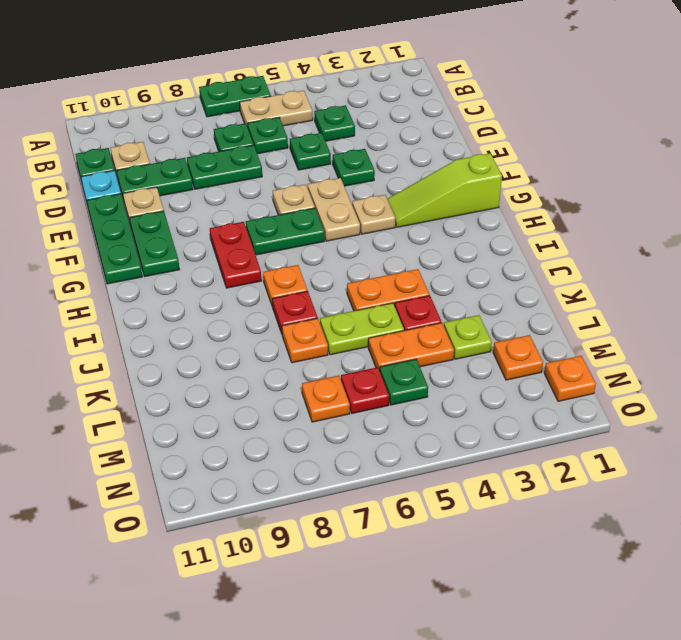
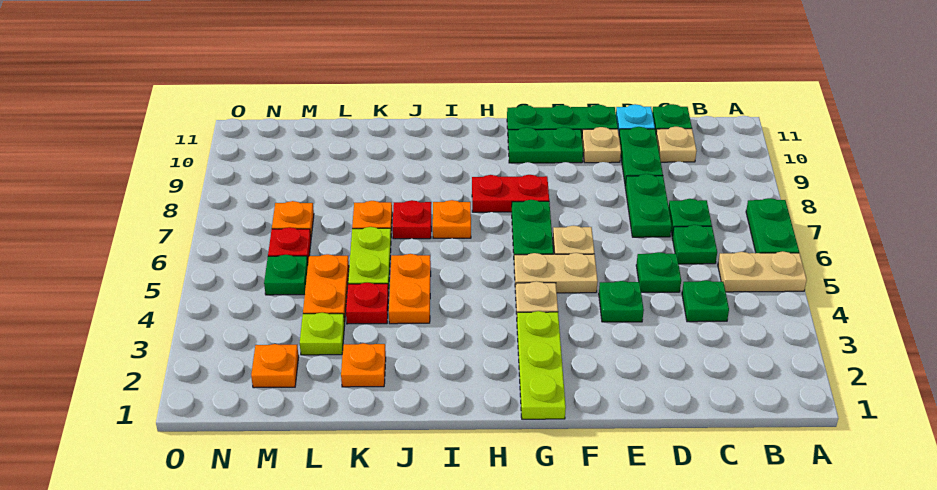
tan plate B5:B6 level 1 -> tan plate A5:B5 level 1
lime slope G1:G3 level 1 top 1 -> lime plate G1:G3 level 1
orange plate N1 level 1 -> orange plate K2 level 1

